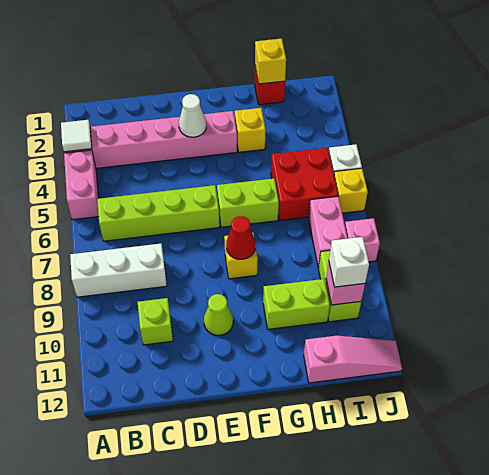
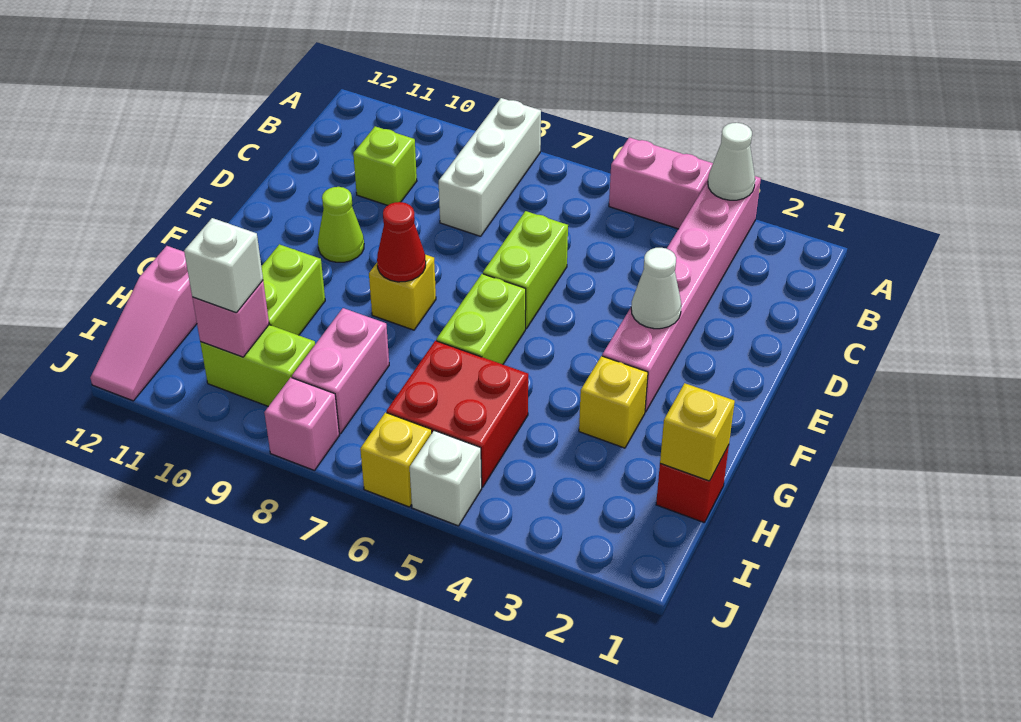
white tile A3 level 2 -> white cone A3 level 2
lime brick B6:E6 level 1 -> lime brick D6:E6 level 1
pink brick I7:I8 level 1 -> pink brick H8:I8 level 1

